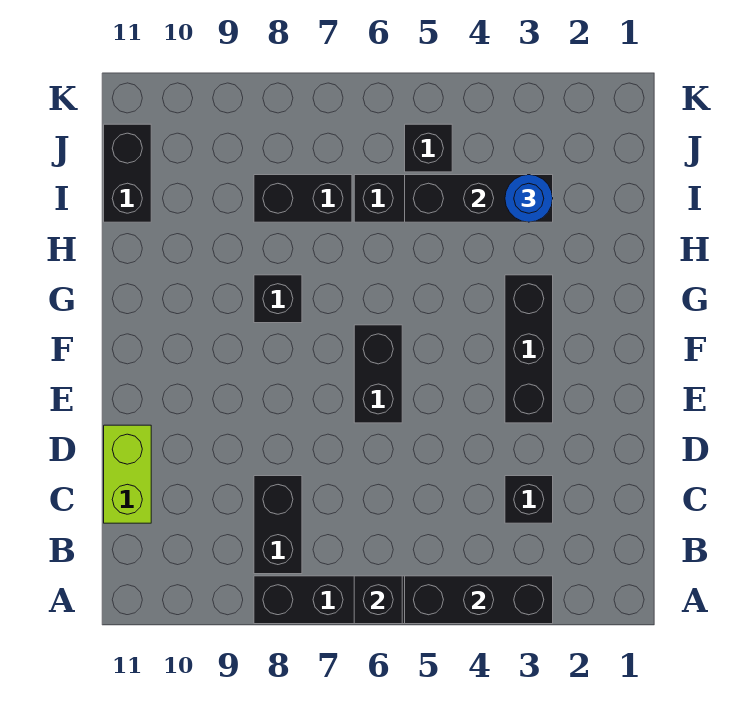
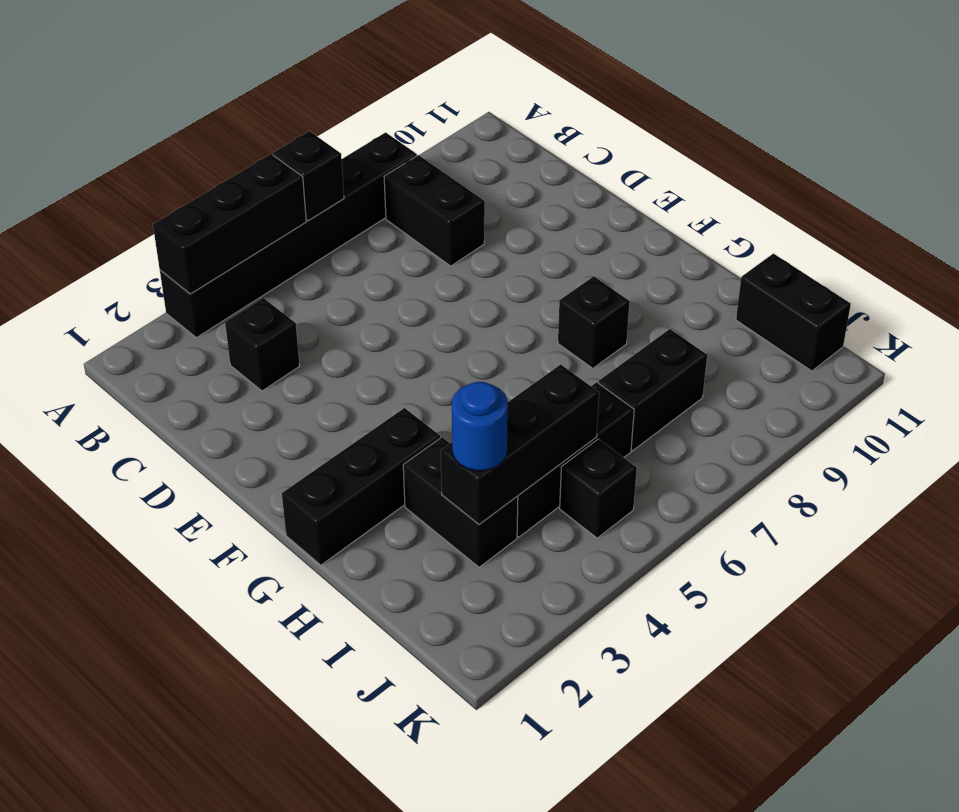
lime brick C11:D11 level 1 -> none
black brick E3:G3 level 1 -> black brick G1:G3 level 1
black brick E6:F6 level 1 -> black brick H3:I3 level 1

